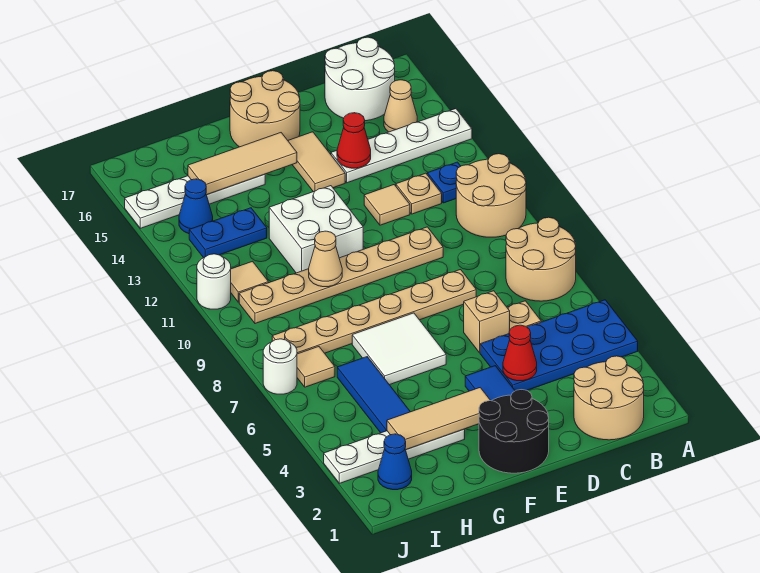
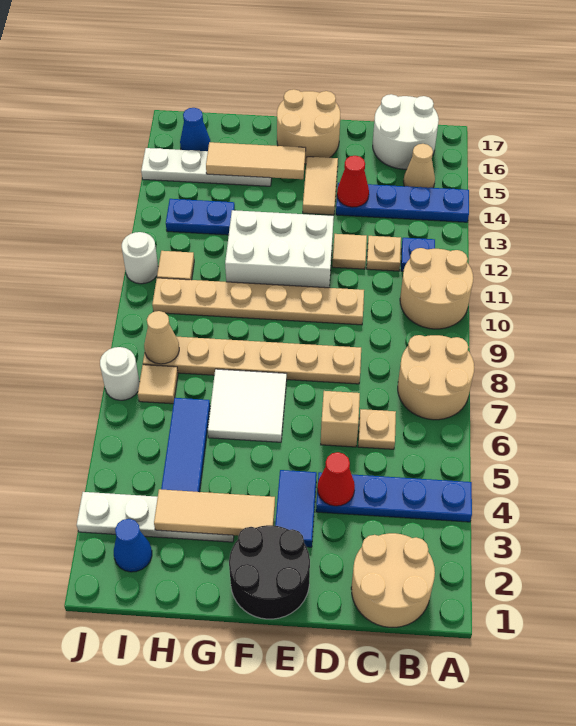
blue plate A4:D5 level 1 -> blue plate A4:D4 level 1
white plate A14:D14 level 1 -> blue plate A14:D14 level 1
white brick F11:G12 level 1 -> white brick E11:G12 level 1
tan cone G10 level 2 -> tan cone I8 level 2
blue cone I14 level 1 -> blue cone I16 level 1

